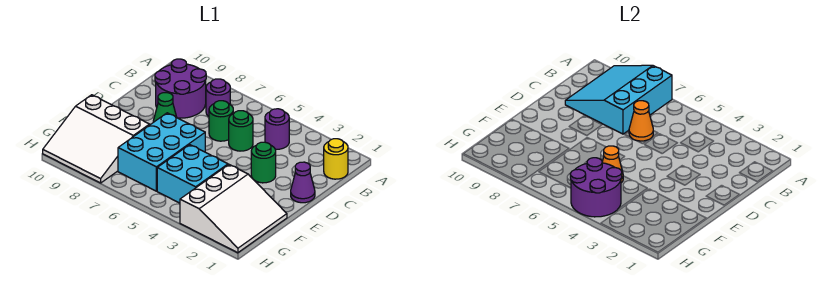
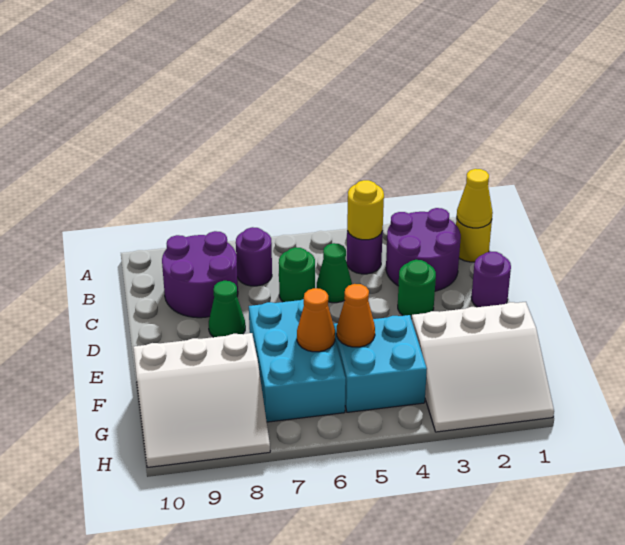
cyan slope A7:C9 level 2 top 7 -> none
none -> yellow cone B1 level 2
none -> yellow round brick B4 level 2
green round brick C5 level 1 -> green cone C5 level 1
orange cone C6 level 2 -> orange cone F6 level 2
purple cone D1 level 1 -> purple round brick D1 level 1
white slope F1:H3 level 1 top 3 -> white slope F1:H3 level 1 top F
purple round brick G4:H5 level 2 -> purple round brick B2:C3 level 1

